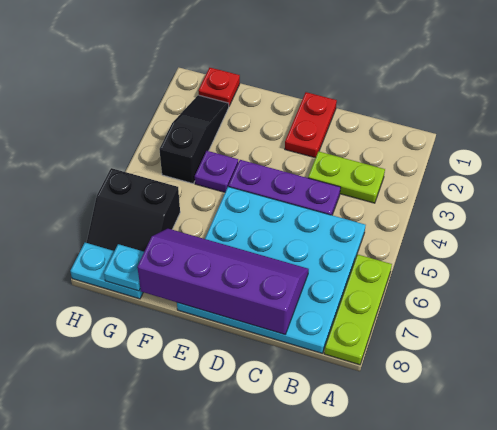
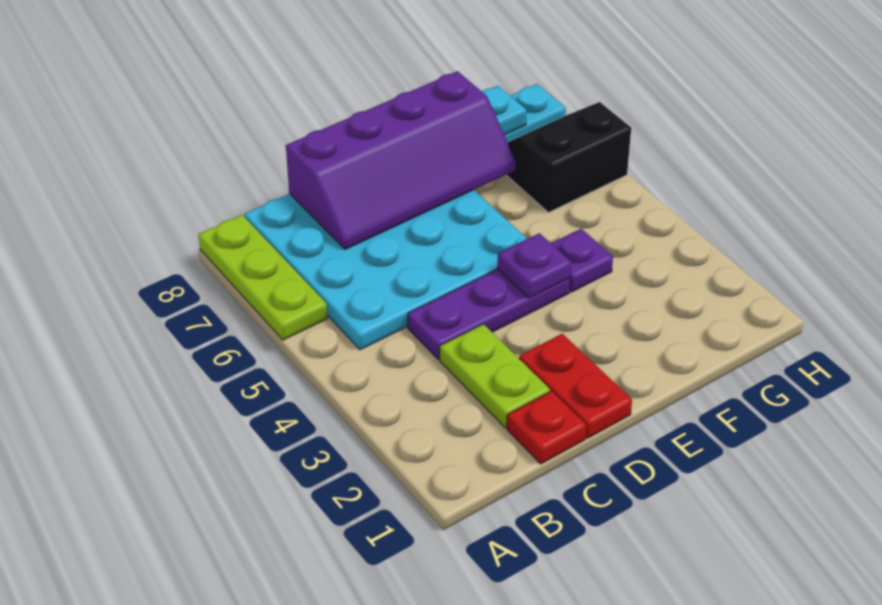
lime plate B3:C3 level 1 -> lime plate C2:C3 level 1
none -> purple plate E4 level 2
red plate G1 level 1 -> red plate C1 level 1
black slope G2:G4 level 1 top 4 -> none

